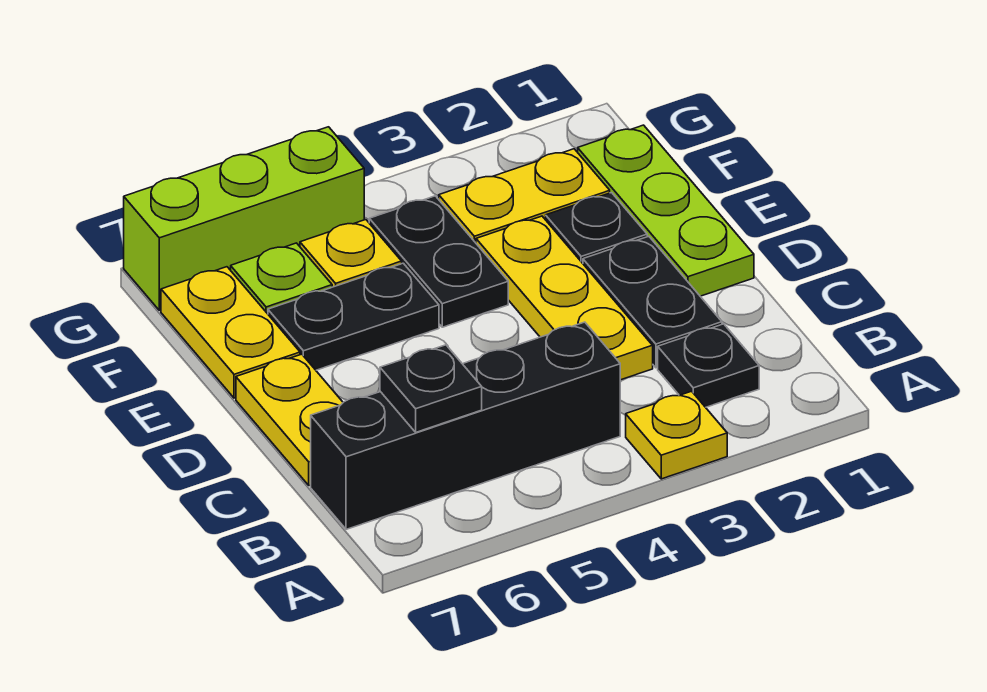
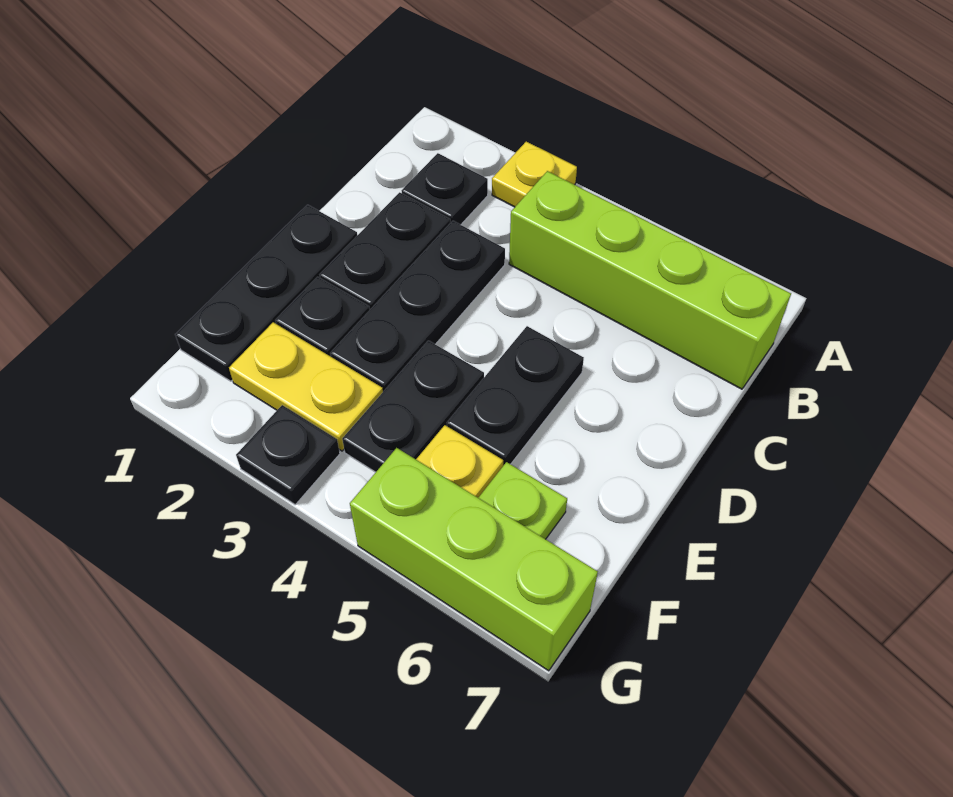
black brick B4:B7 level 1 -> lime brick B4:B7 level 1
black plate B6 level 2 -> black plate G3 level 1
yellow plate C3:E3 level 1 -> black plate C3:E3 level 1
yellow plate C7:D7 level 1 -> none
lime plate D1:F1 level 1 -> black plate D1:F1 level 1
black plate E5:E6 level 1 -> black plate D5:E5 level 1
yellow plate E7:F7 level 1 -> none

